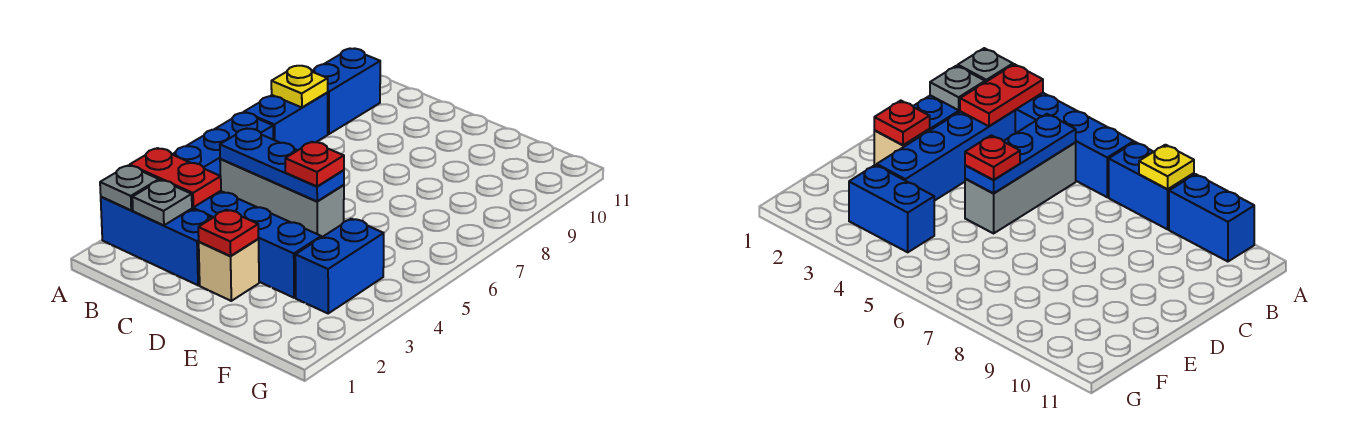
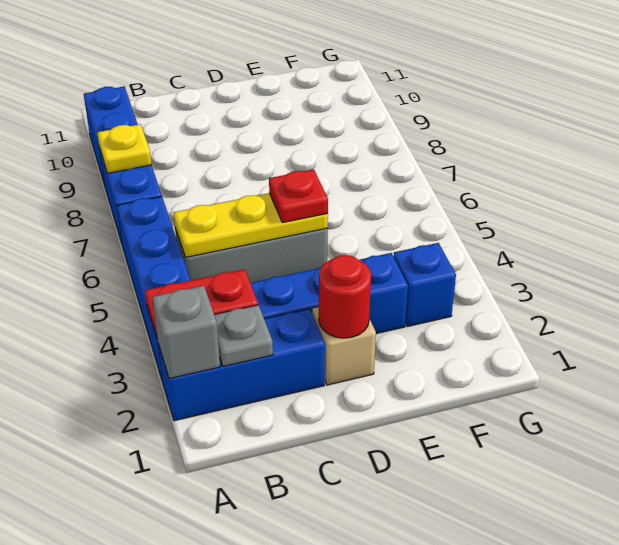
grey plate A2 level 2 -> grey brick A2 level 2
blue plate B5:D5 level 2 -> yellow plate B5:D5 level 2
red plate D2 level 2 -> red round brick D2 level 2
blue brick F3:F4 level 1 -> blue brick F3 level 1

